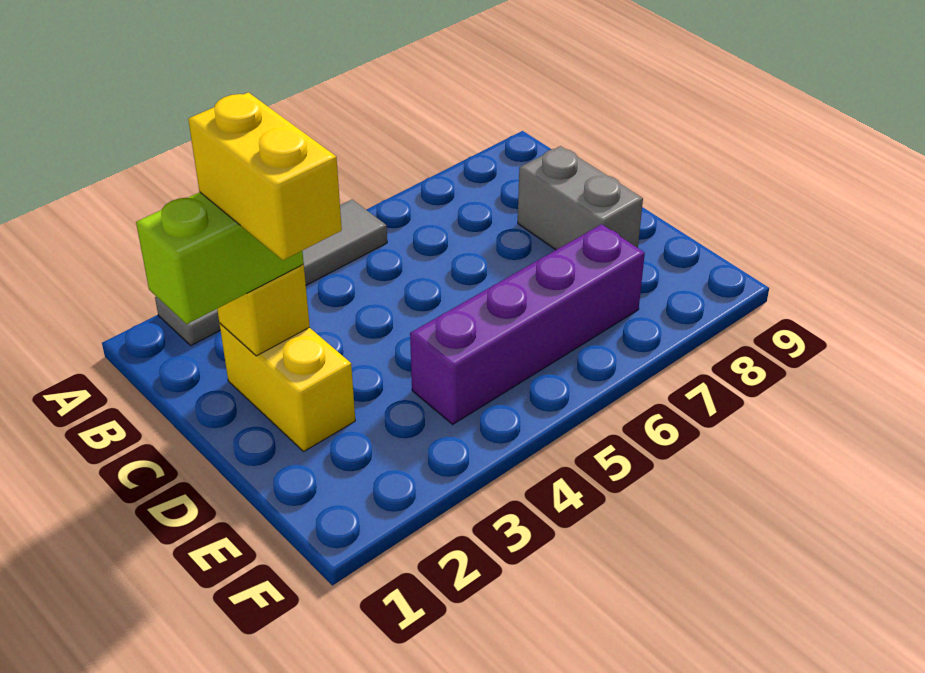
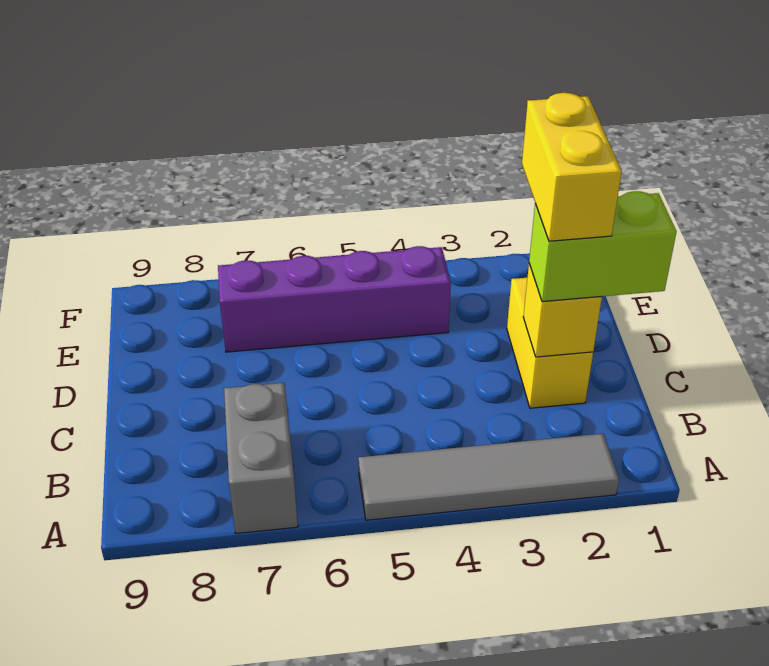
grey brick C8:D8 level 1 -> grey brick A7:B7 level 1

